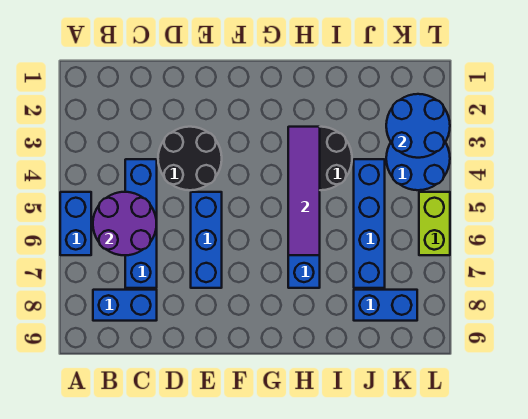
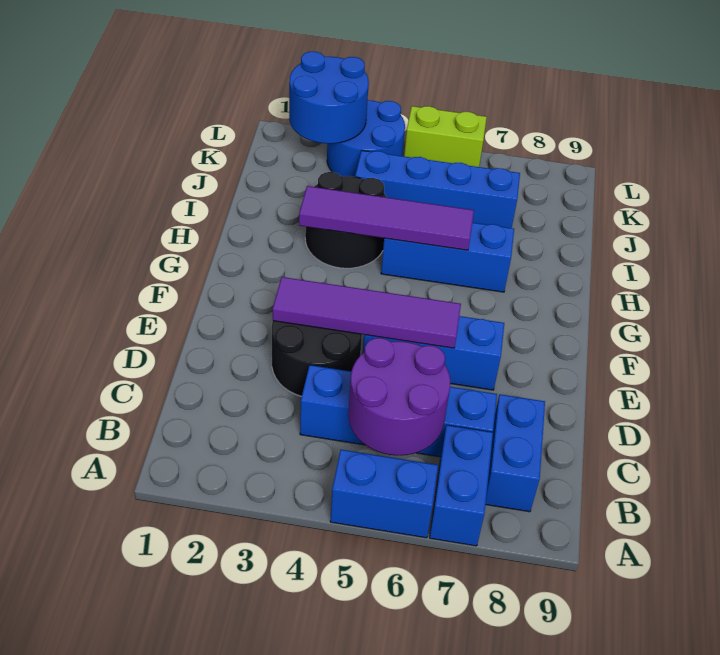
none -> purple tile E3:E6 level 2
blue brick J8:K8 level 1 -> blue brick A7:B7 level 1

